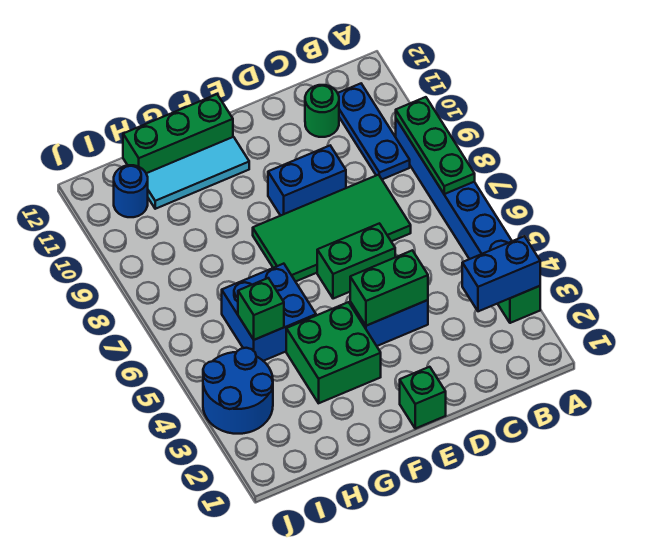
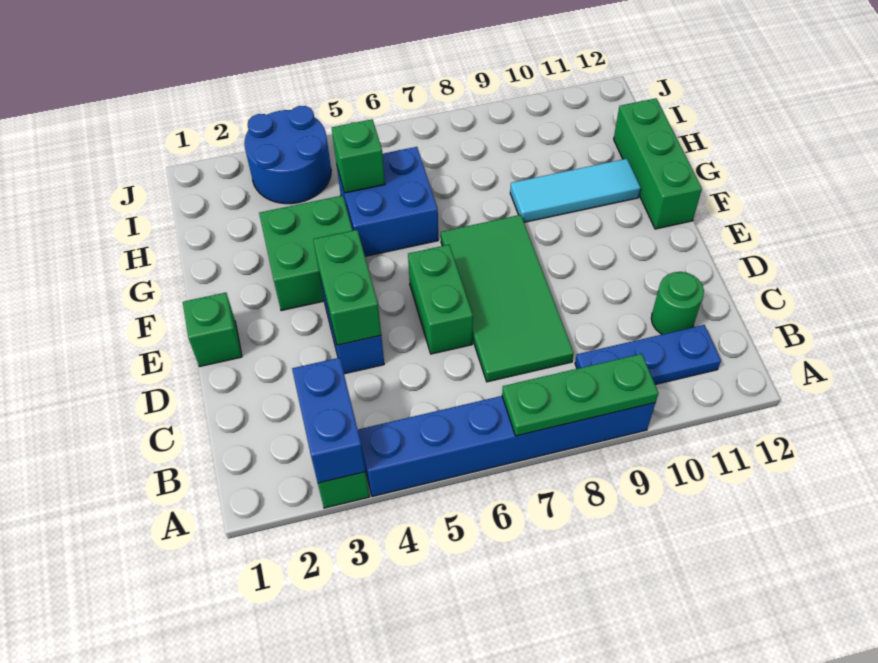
blue brick D9:E9 level 1 -> none
cyan tile F11:H11 level 1 -> cyan tile G9:G11 level 1
blue round brick I11 level 1 -> none

